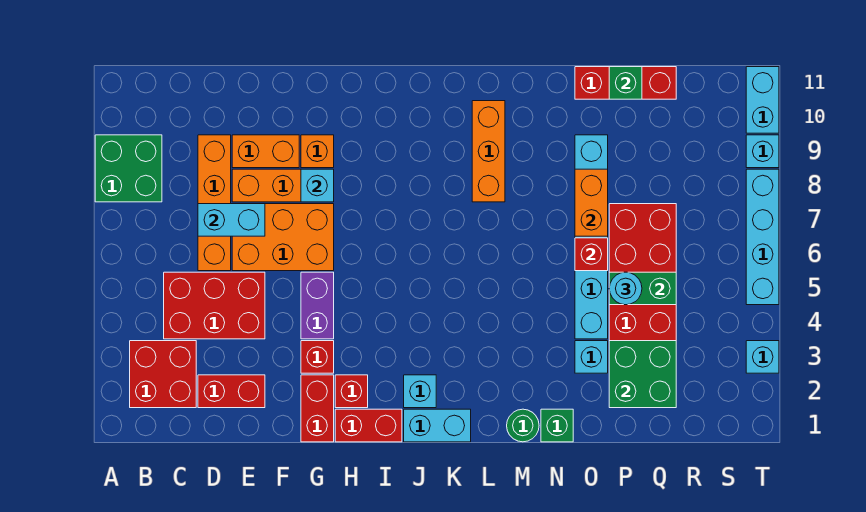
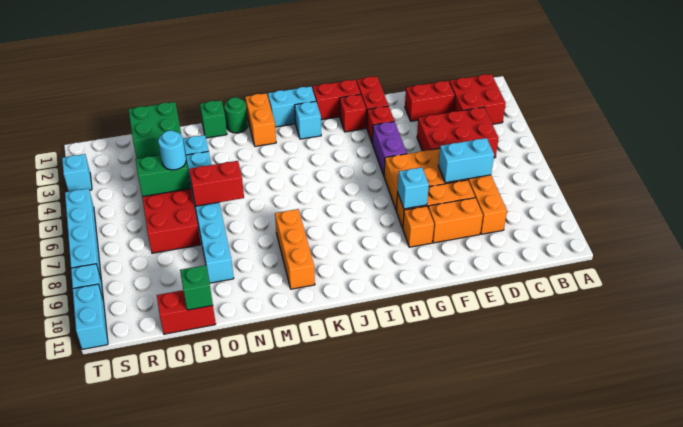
green brick A8:B9 level 1 -> none
red brick O6 level 2 -> red brick N6:O6 level 2
orange brick O7:O8 level 2 -> orange brick L1:L2 level 1
red brick O11:Q11 level 1 -> red brick P11:Q11 level 1

